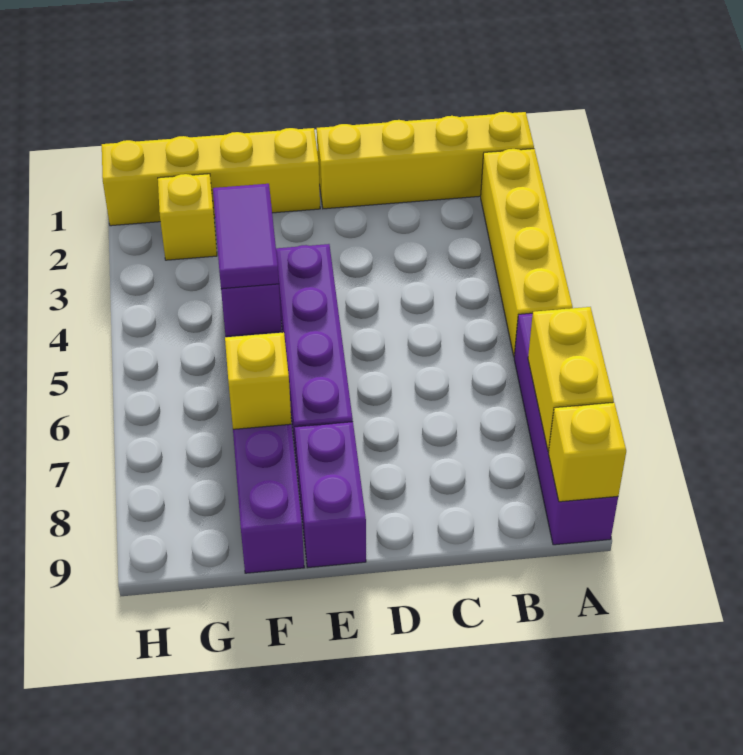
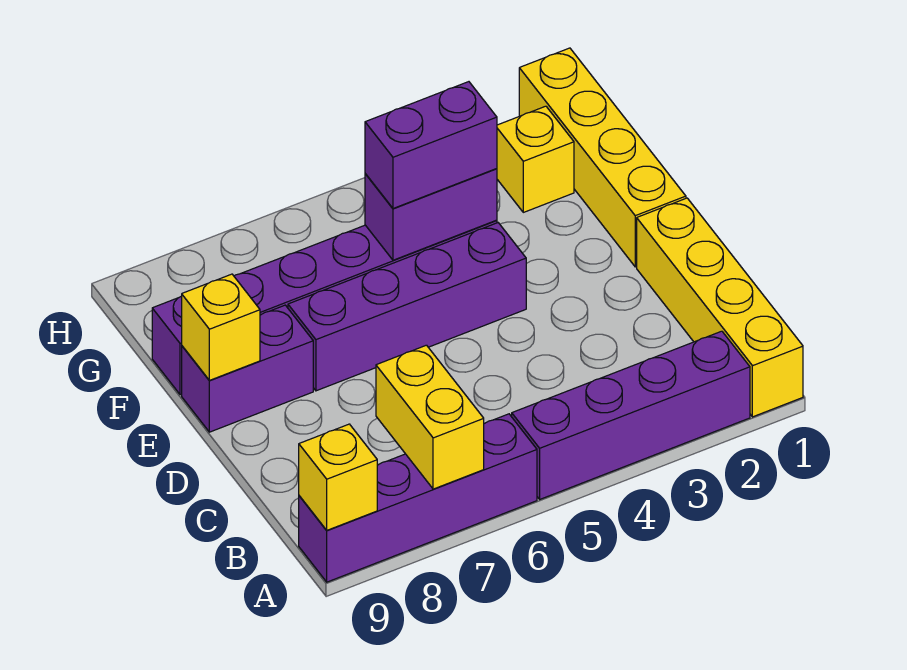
yellow brick A2:A5 level 1 -> purple brick A2:A5 level 1
yellow brick A7:A8 level 2 -> yellow brick A7:B7 level 2
purple tile F4:F5 level 3 -> purple brick F4:F5 level 3
yellow brick F7 level 2 -> yellow brick E9 level 2

